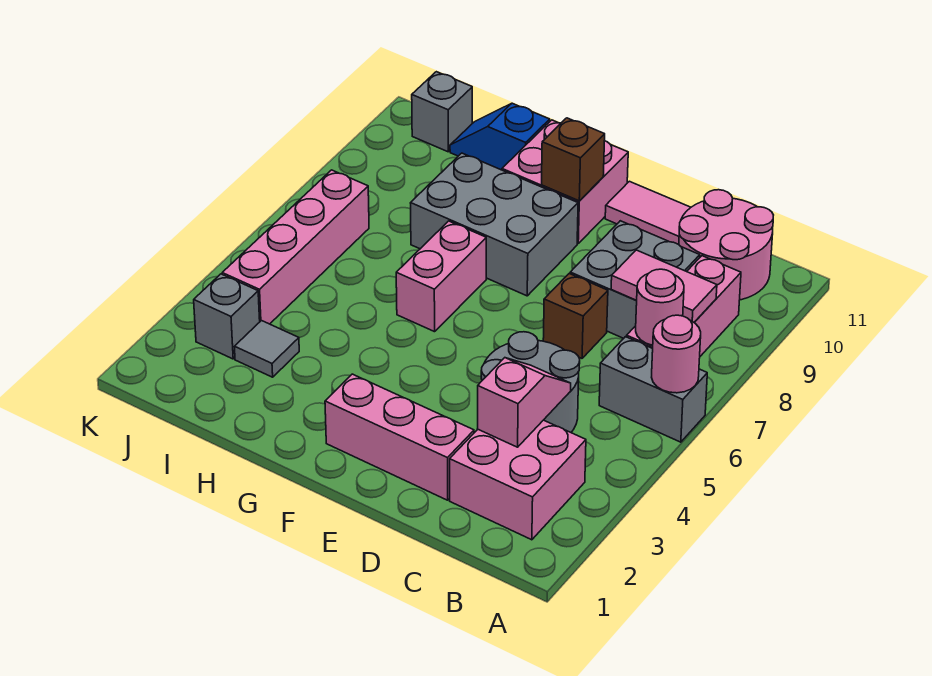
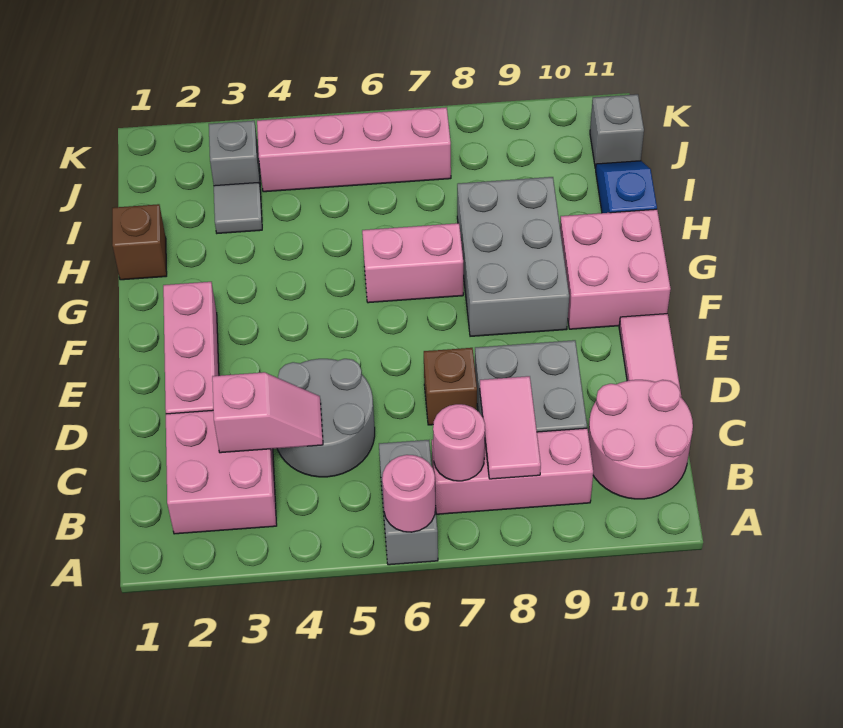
brown brick F10 level 2 -> brown brick H1 level 1

